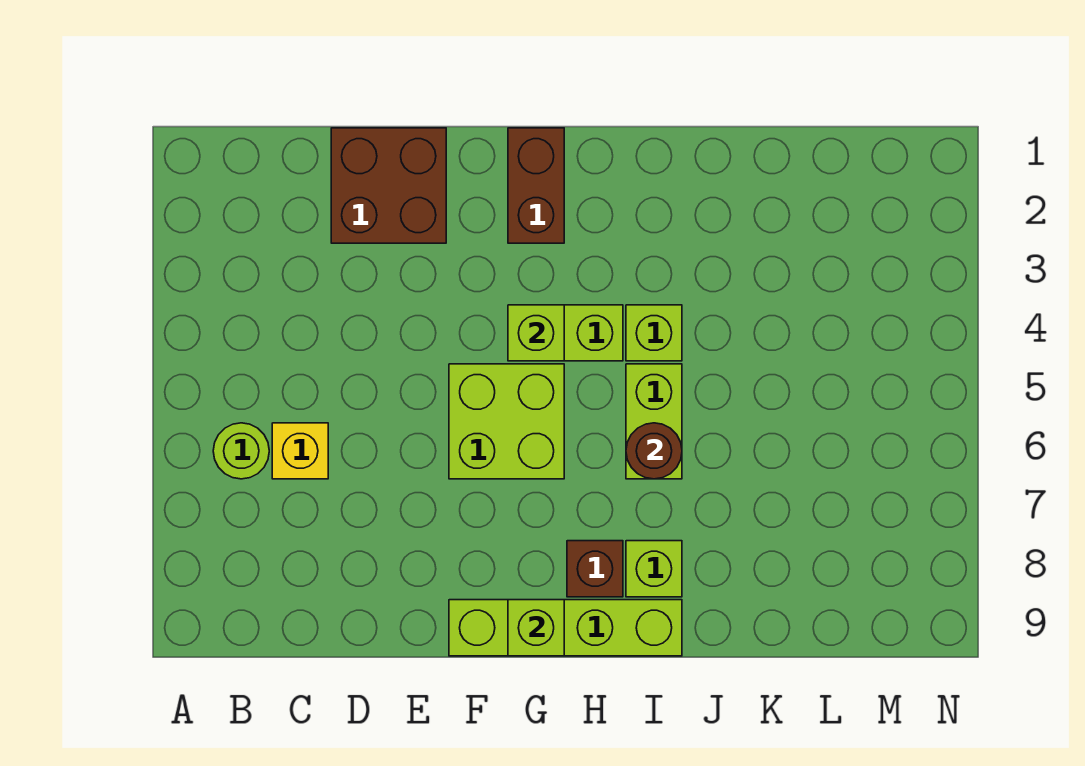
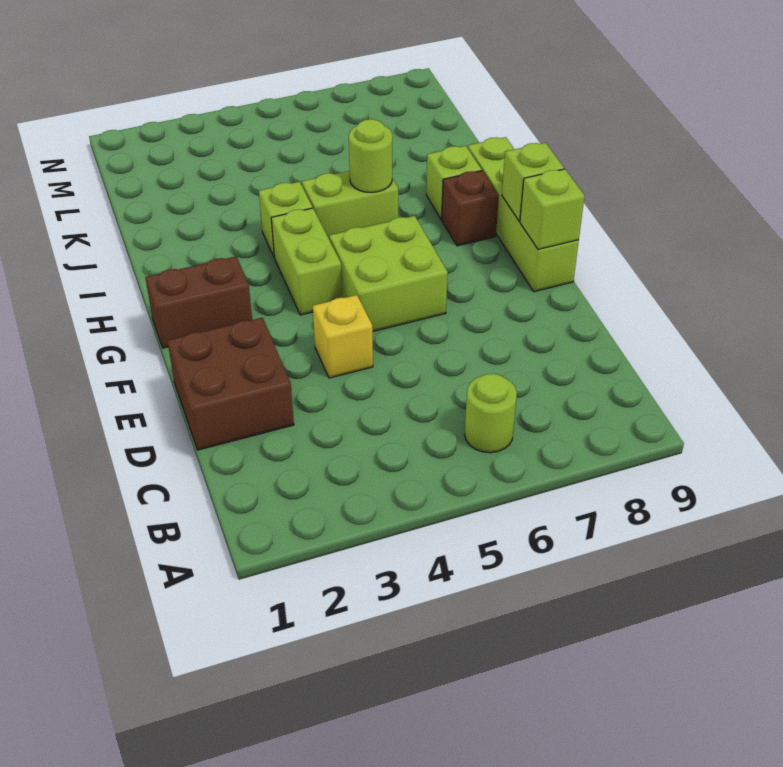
yellow brick C6 level 1 -> yellow brick E4 level 1
lime brick G4 level 2 -> lime brick F9 level 2
brown round brick I6 level 2 -> lime round brick I6 level 2

